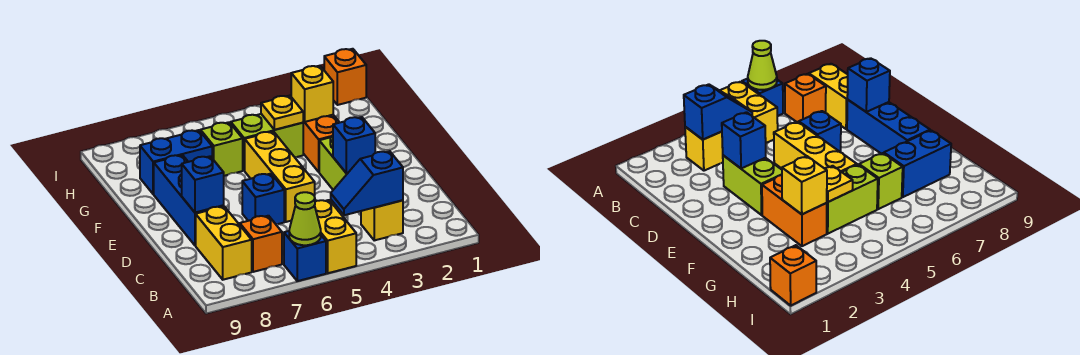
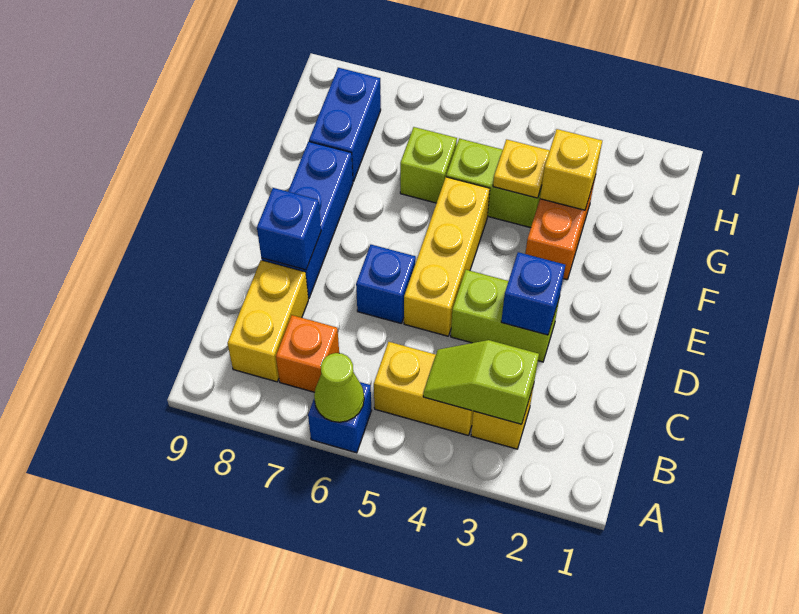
yellow brick A5:B5 level 1 -> yellow brick B4:B5 level 1
blue slope B3:B4 level 2 top 3 -> lime slope B3:B4 level 2 top 3
lime brick D3:E3 level 1 -> lime brick D3:D4 level 1
blue brick G7:G8 level 1 -> blue brick G8:H8 level 1
orange brick I1 level 1 -> none

